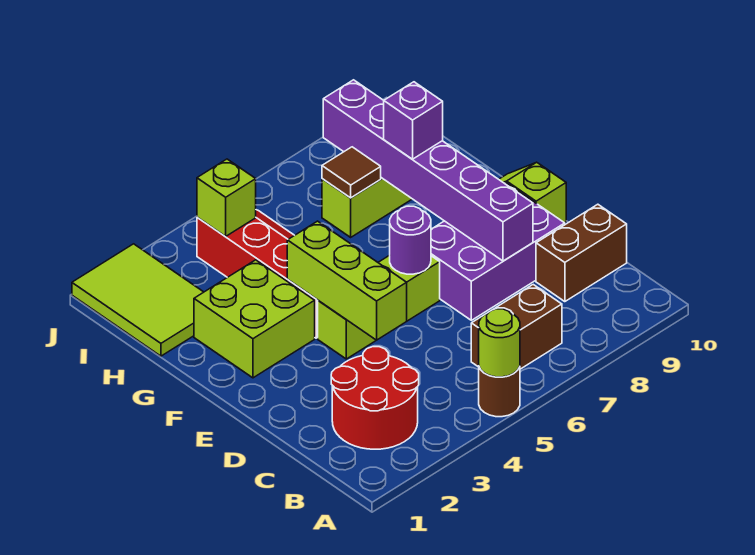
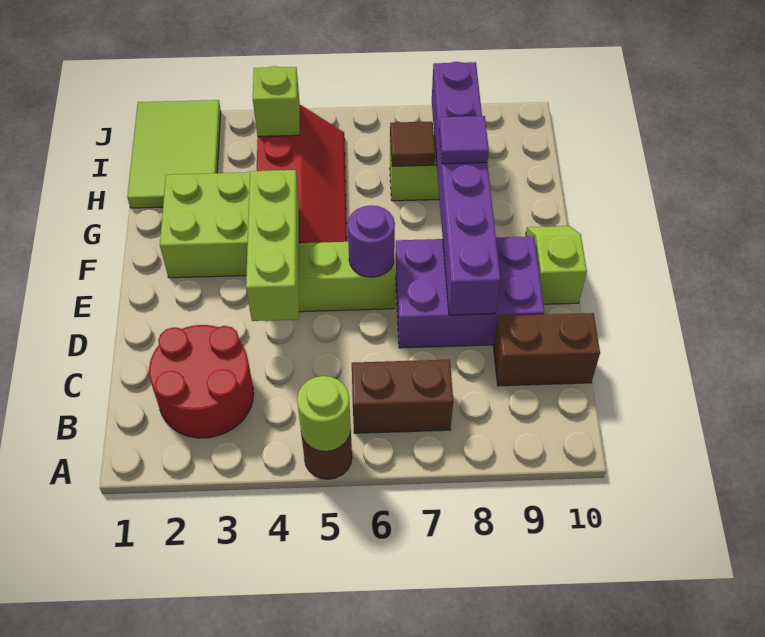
purple brick G8 level 3 -> purple tile G8 level 3

